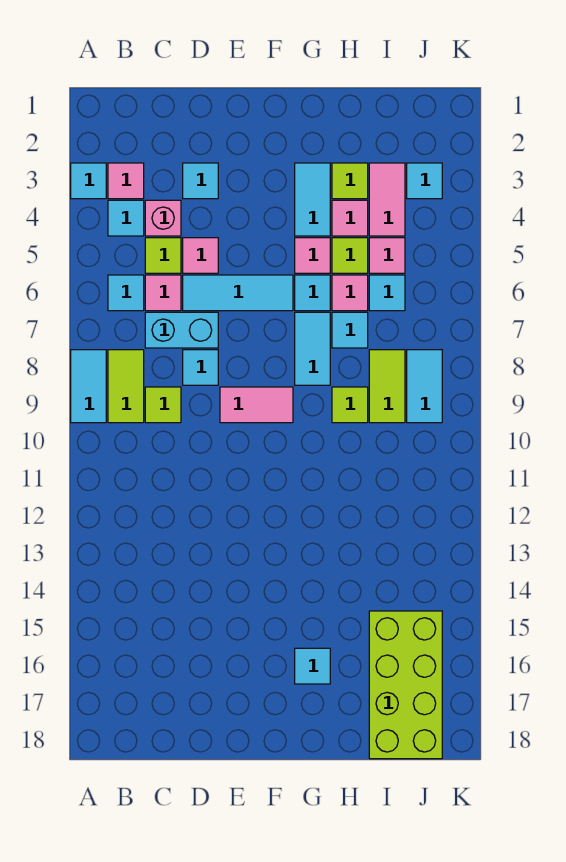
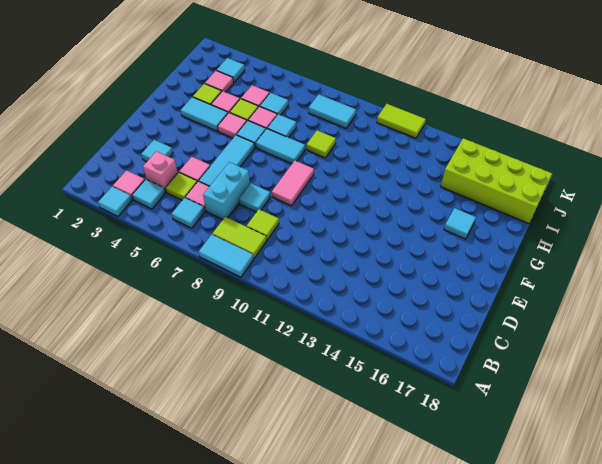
pink tile I3:I4 level 1 -> pink tile I3 level 1
lime tile I8:I9 level 1 -> lime tile K11:K12 level 1

